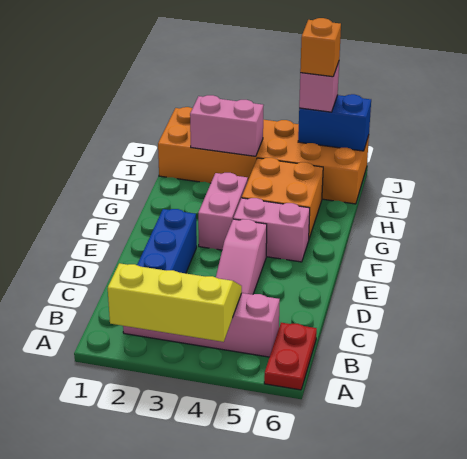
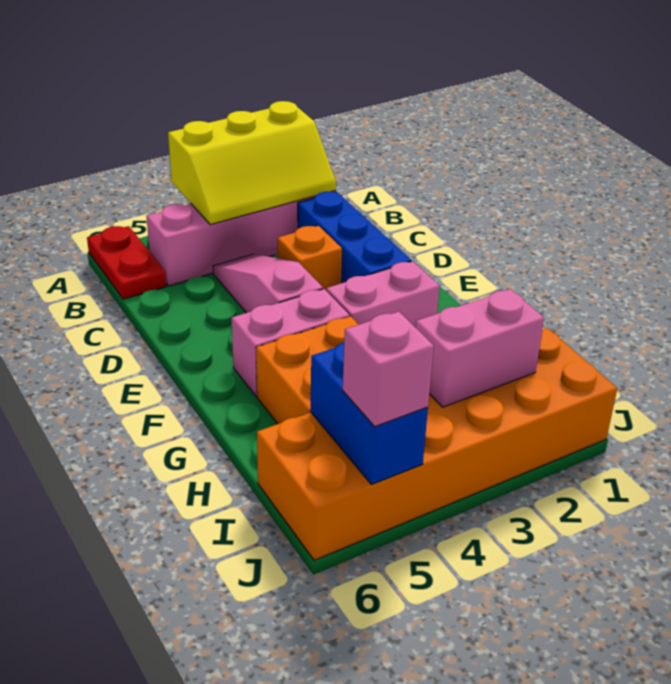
pink brick F3:G3 level 1 -> pink brick F2:F3 level 1
blue brick J5:J6 level 2 -> blue brick I5:J5 level 2
orange brick J5 level 4 -> orange brick D3 level 1

